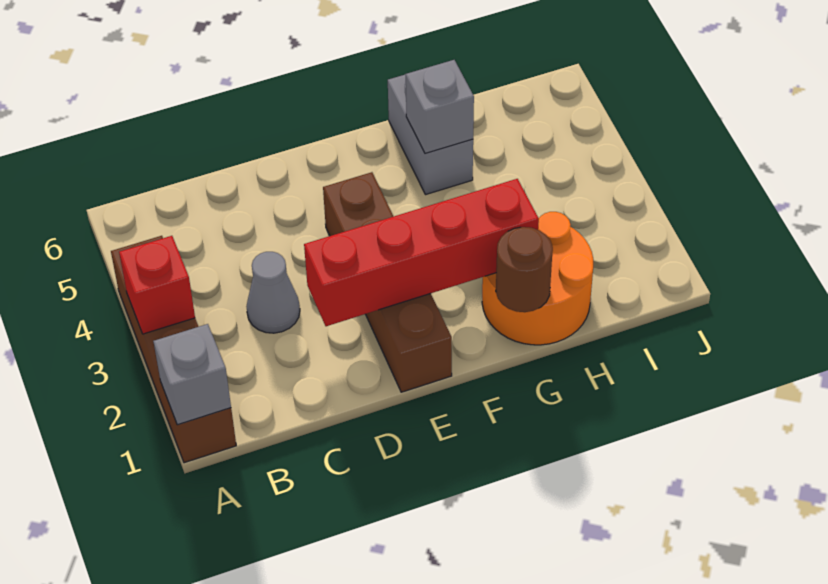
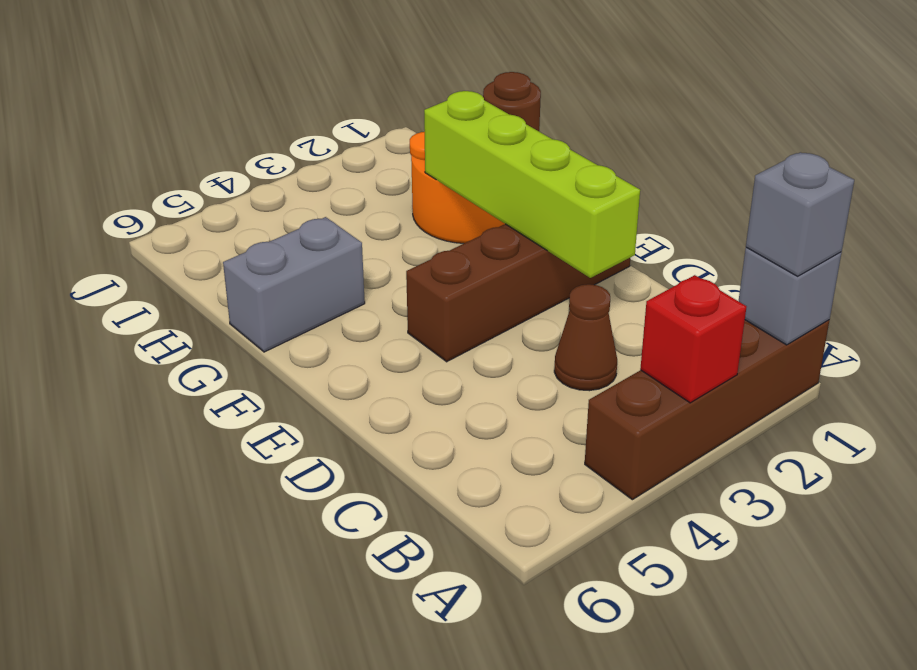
grey cone C3 level 1 -> brown cone C3 level 1
red brick D2:G2 level 2 -> lime brick D2:G2 level 2
grey brick G5 level 2 -> grey brick A1 level 3

